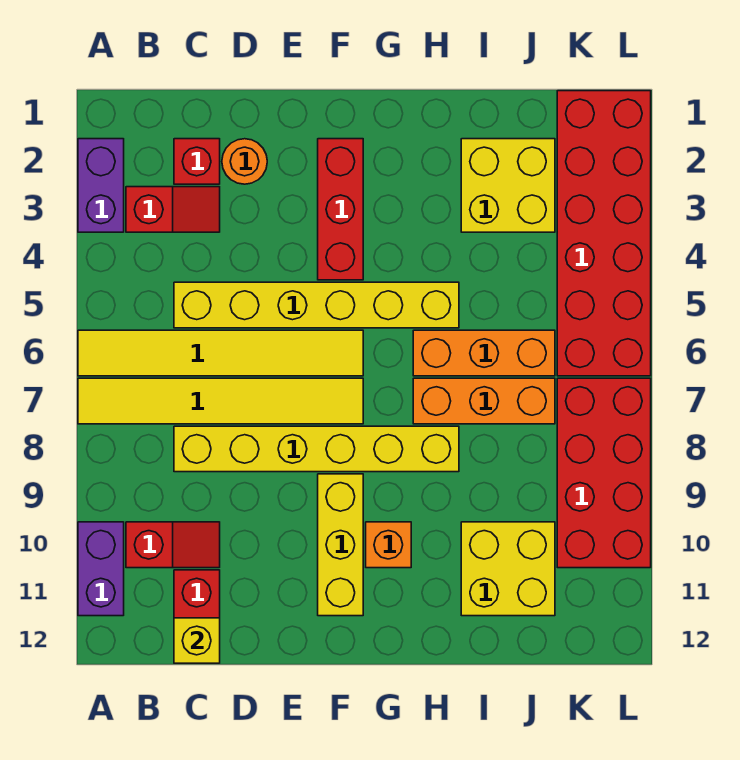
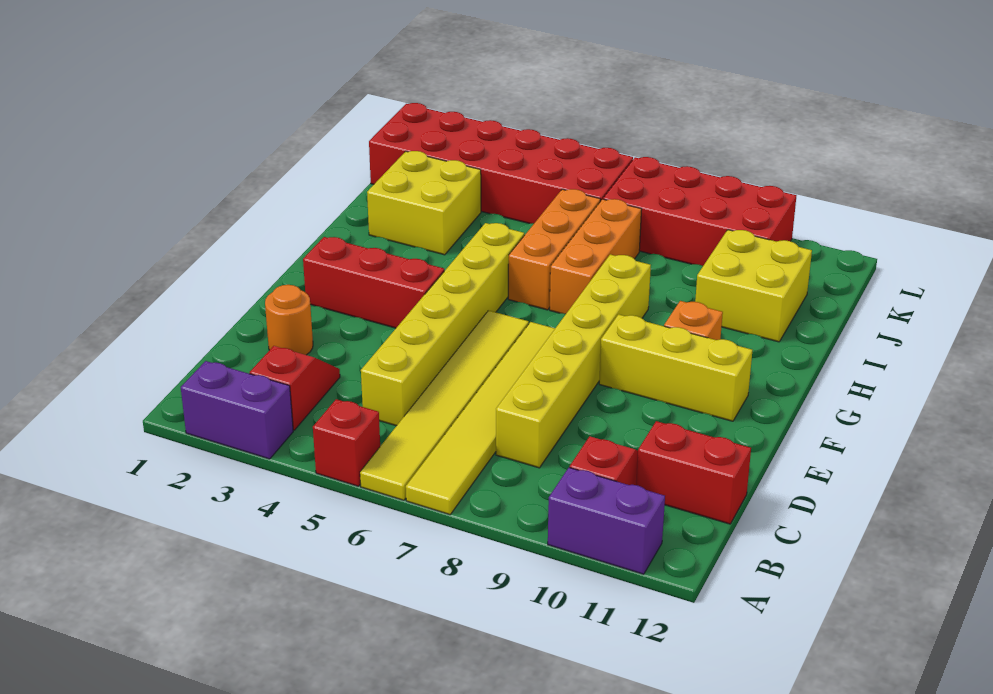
red brick C2 level 1 -> red brick A5 level 1
yellow brick C12 level 2 -> none

